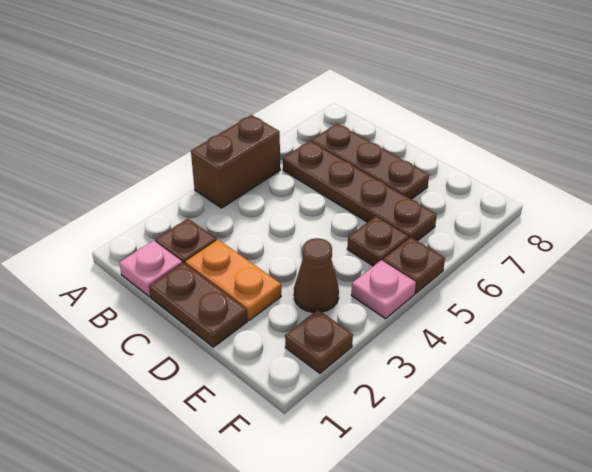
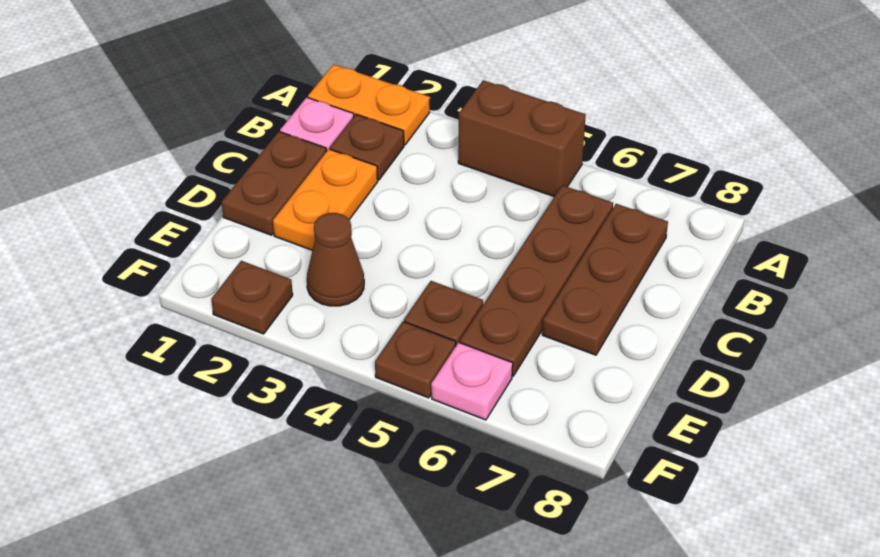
none -> orange plate A1:A2 level 1
pink plate F4 level 1 -> pink plate F6 level 1

